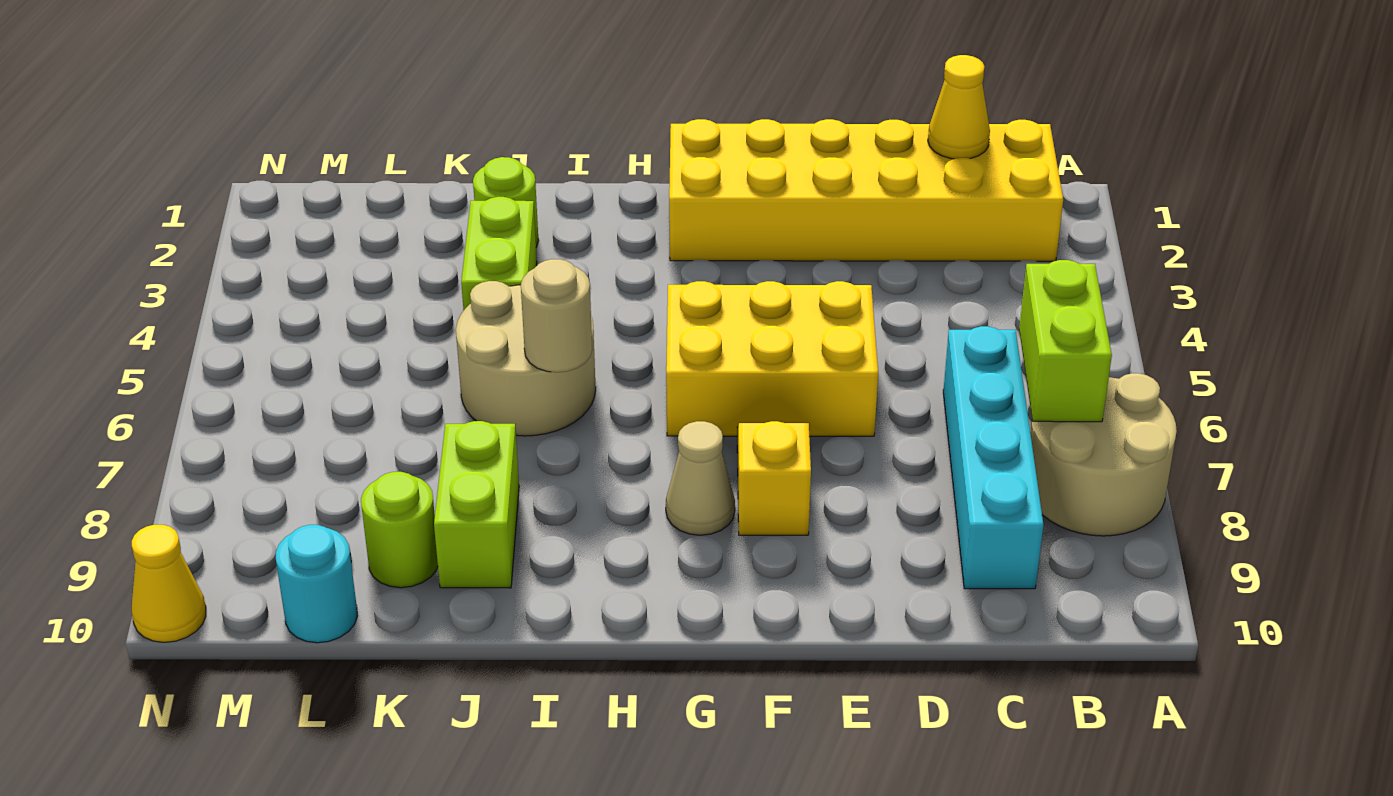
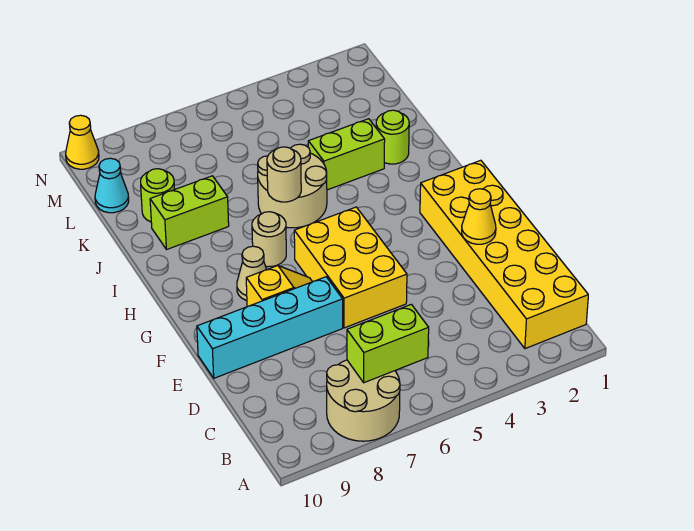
yellow cone C1 level 2 -> yellow cone E2 level 2
cyan brick C6:C9 level 1 -> cyan brick E7:E10 level 1
none -> tan round brick H7 level 1
cyan round brick L10 level 1 -> cyan cone L10 level 1

